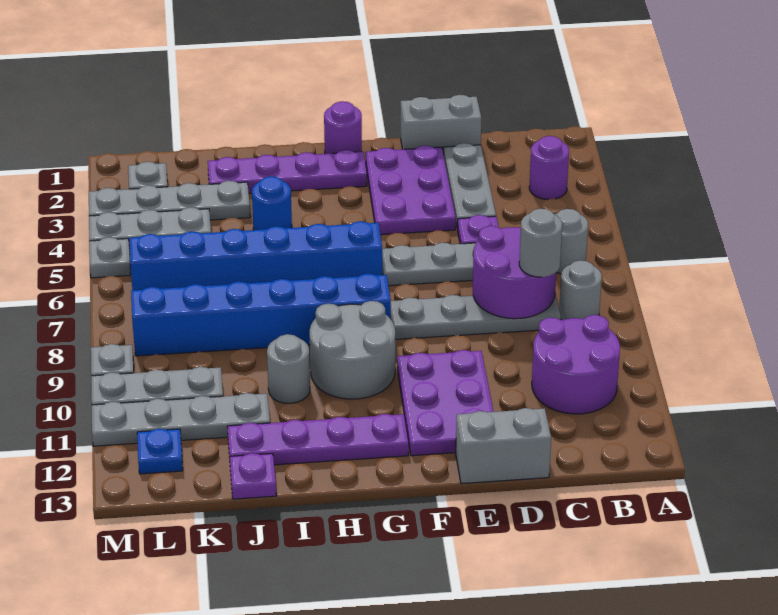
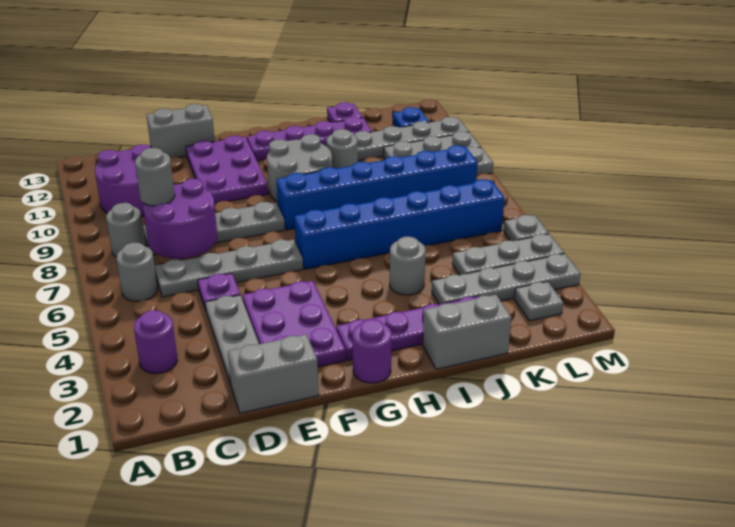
none -> grey brick I1:J1 level 1
blue round brick I4 level 1 -> grey round brick I4 level 1

